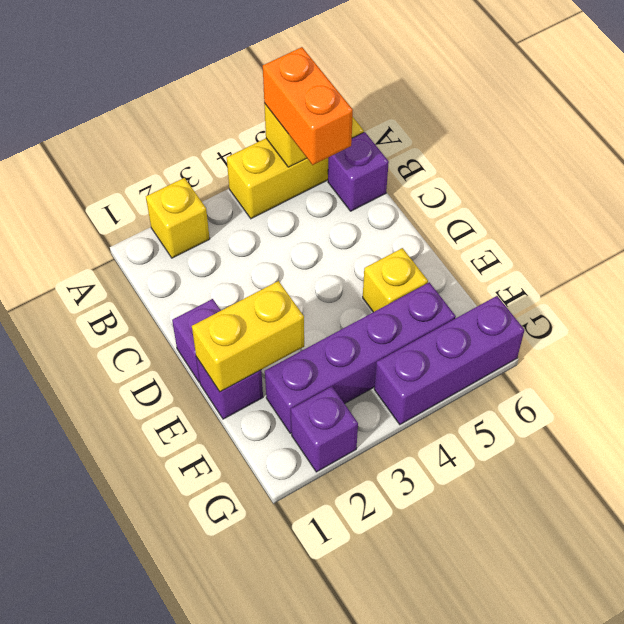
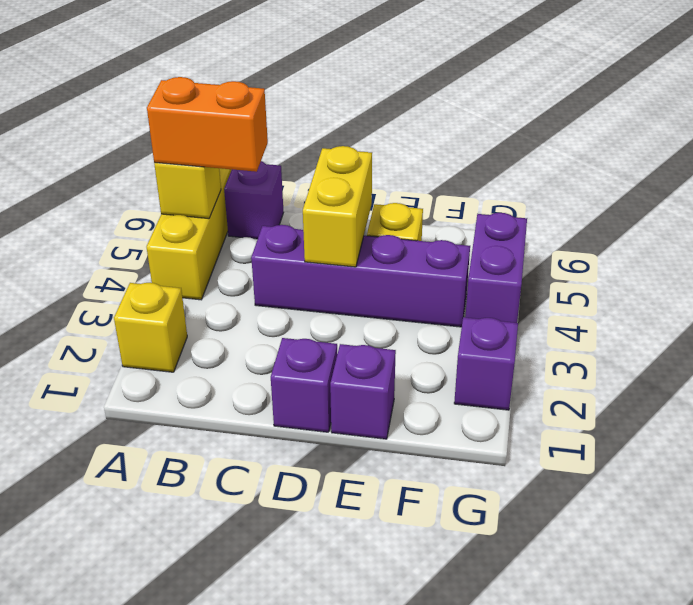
yellow brick E1:E2 level 2 -> yellow brick D4:D5 level 2
purple brick F2:F5 level 1 -> purple brick C4:F4 level 1
purple brick G4:G6 level 1 -> purple brick G4:G5 level 1

